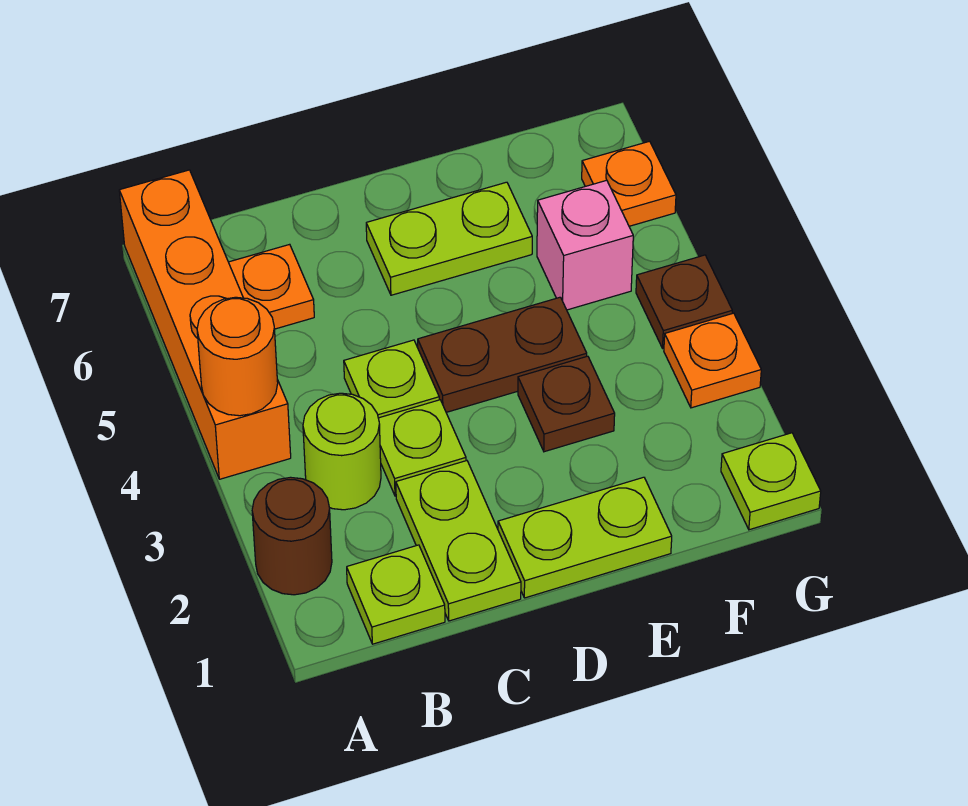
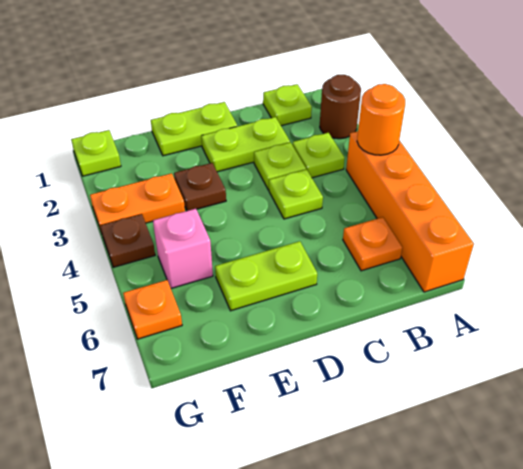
lime round brick B3 level 1 -> lime plate B3 level 1
lime plate C1:C2 level 1 -> lime plate C2:D2 level 1
brown plate D4:E4 level 1 -> none
orange plate G3 level 1 -> orange plate F3:G3 level 1

